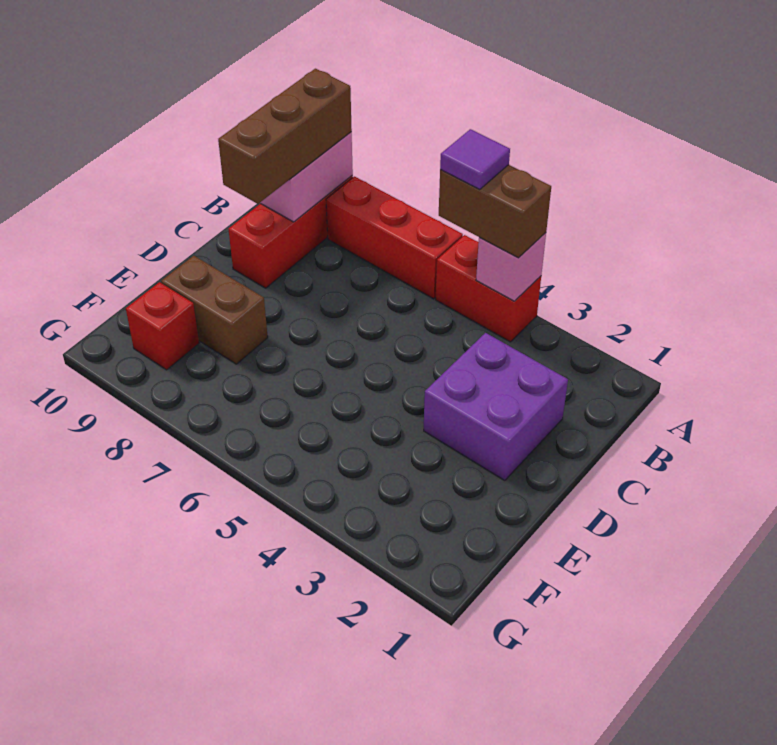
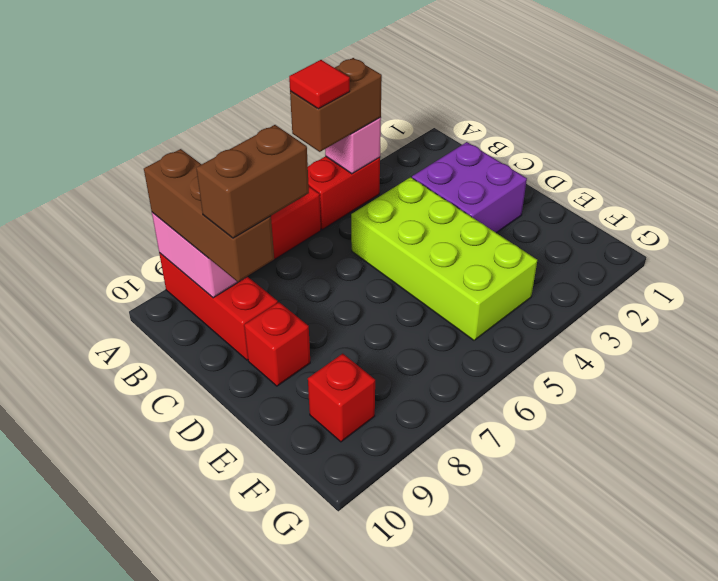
purple tile A5 level 4 -> red tile A5 level 4
none -> lime brick C4:F5 level 1
none -> red brick D9 level 1
brown brick E8:E9 level 1 -> brown brick C8:C9 level 4

